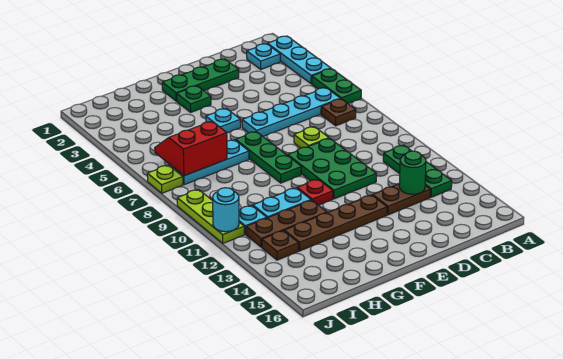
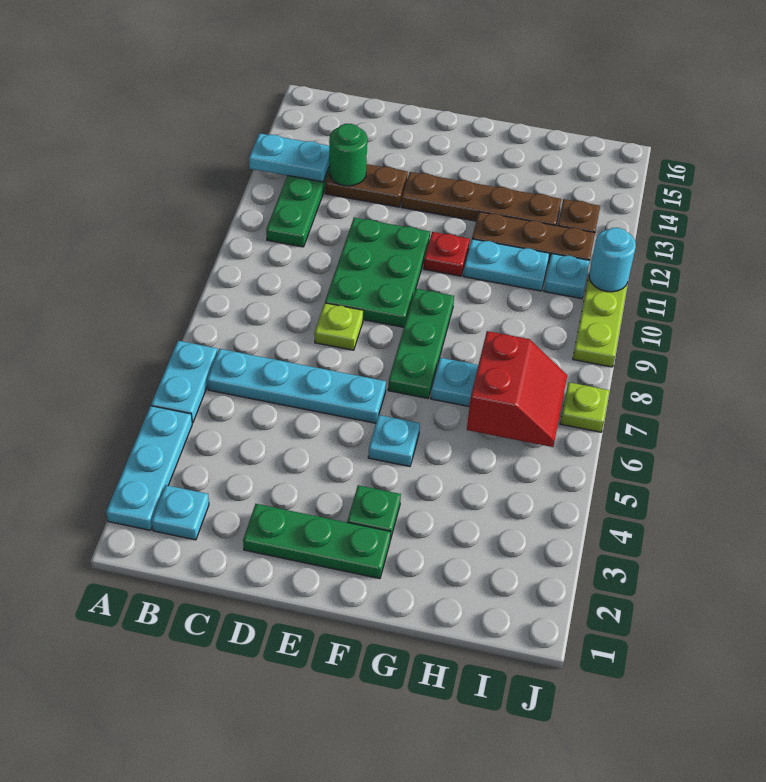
green plate A5:A6 level 1 -> cyan plate A5:A6 level 1
none -> cyan plate A13:B13 level 2
brown plate B7 level 1 -> none
red slope H6:I7 level 2 top 7 -> red slope H6:I7 level 2 top H

